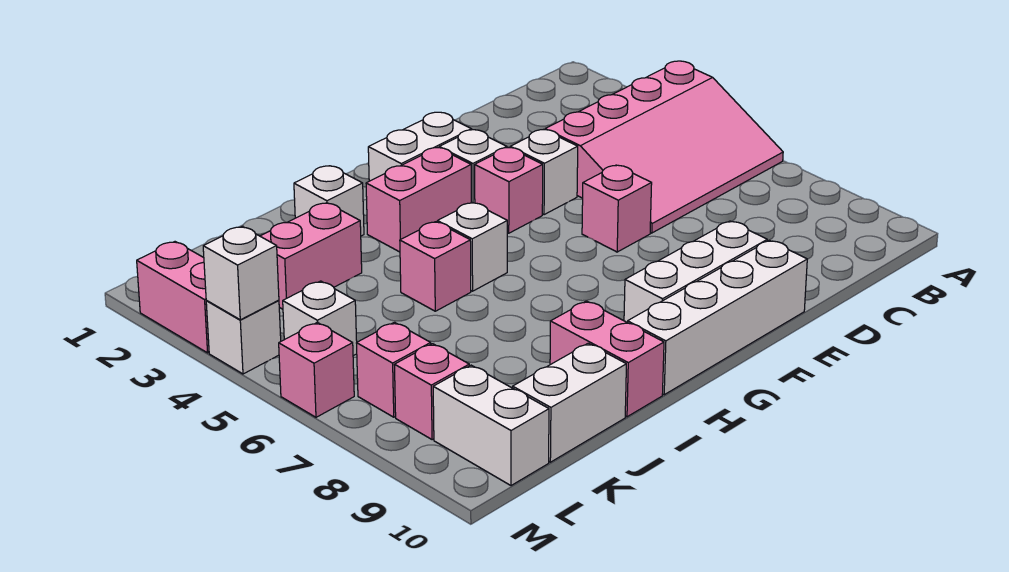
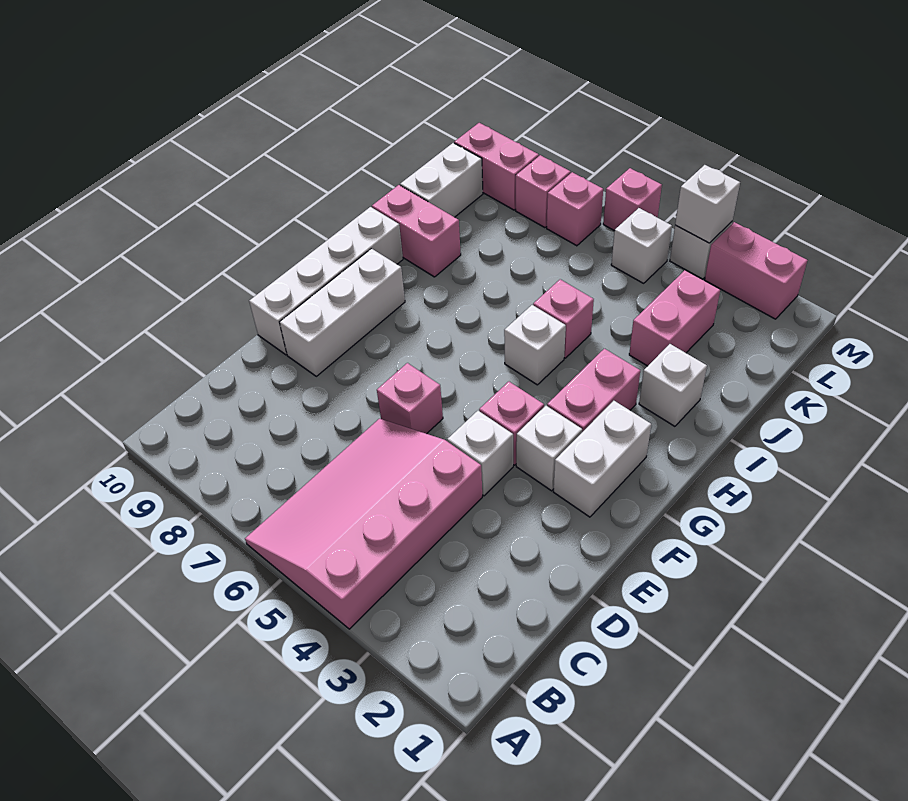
white brick L9:L10 level 1 -> pink brick L9:L10 level 1

